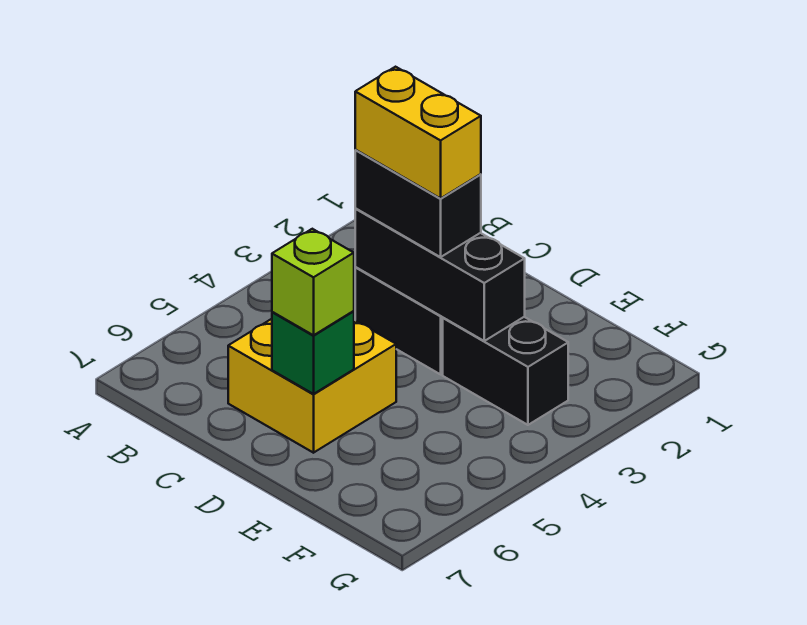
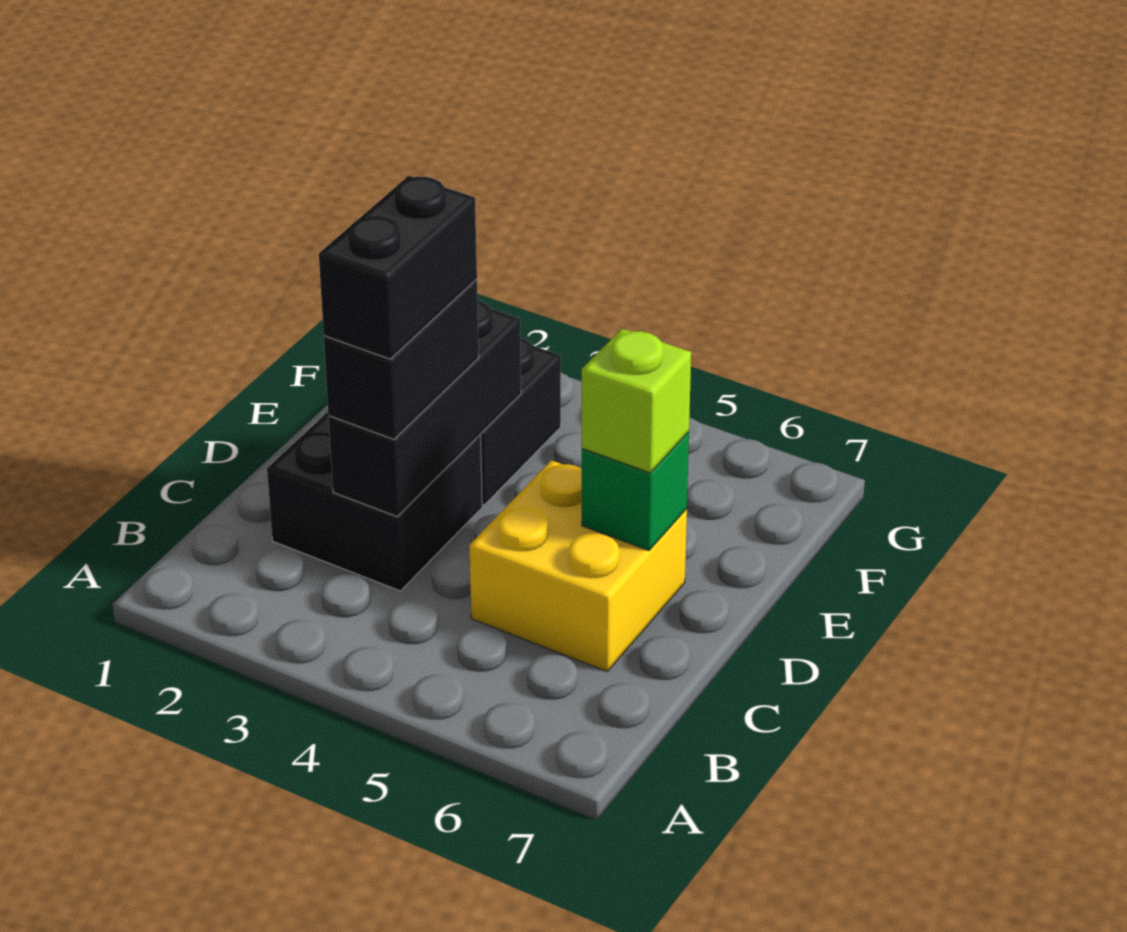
yellow brick C3:D3 level 4 -> black brick C3:D3 level 4

